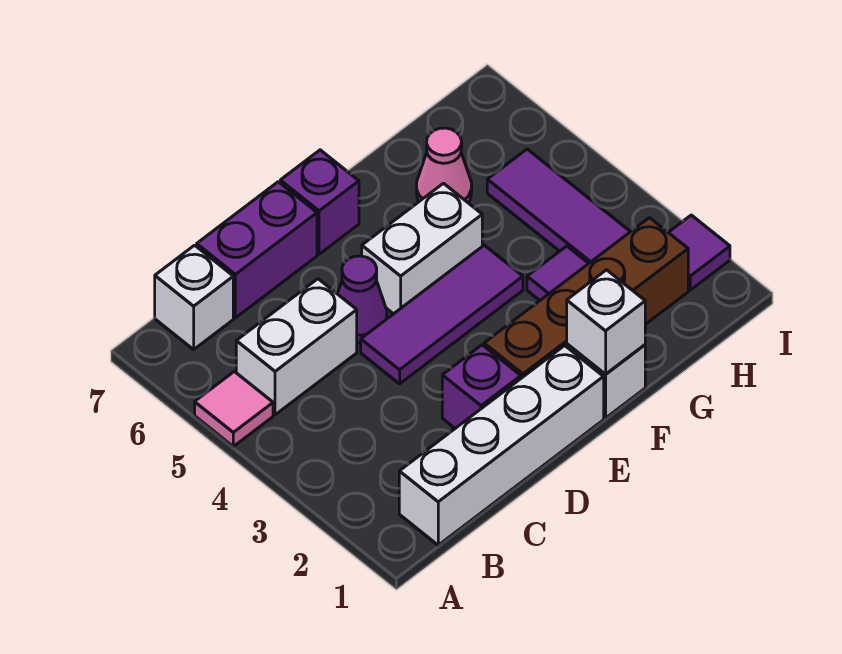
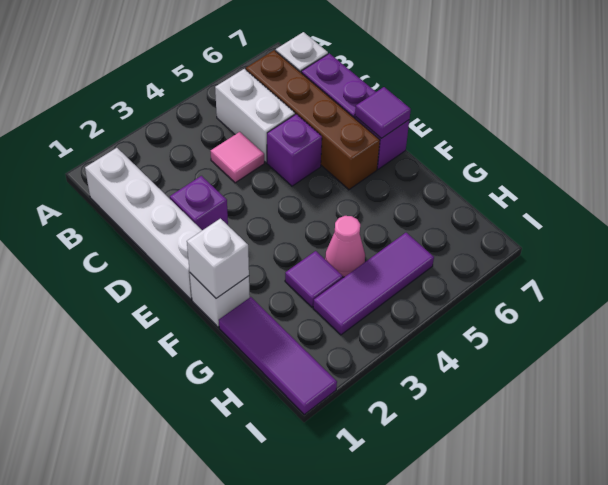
pink tile A5 level 1 -> pink tile C4 level 1
purple tile D4:F4 level 1 -> purple tile G1:I1 level 1
purple cone D5 level 1 -> purple brick D5 level 1
brown brick E2:H2 level 1 -> brown brick B6:E6 level 1
white brick E5:F5 level 1 -> none
pink cone G6 level 1 -> pink cone G4 level 1
purple tile I2 level 1 -> purple tile E7 level 2

